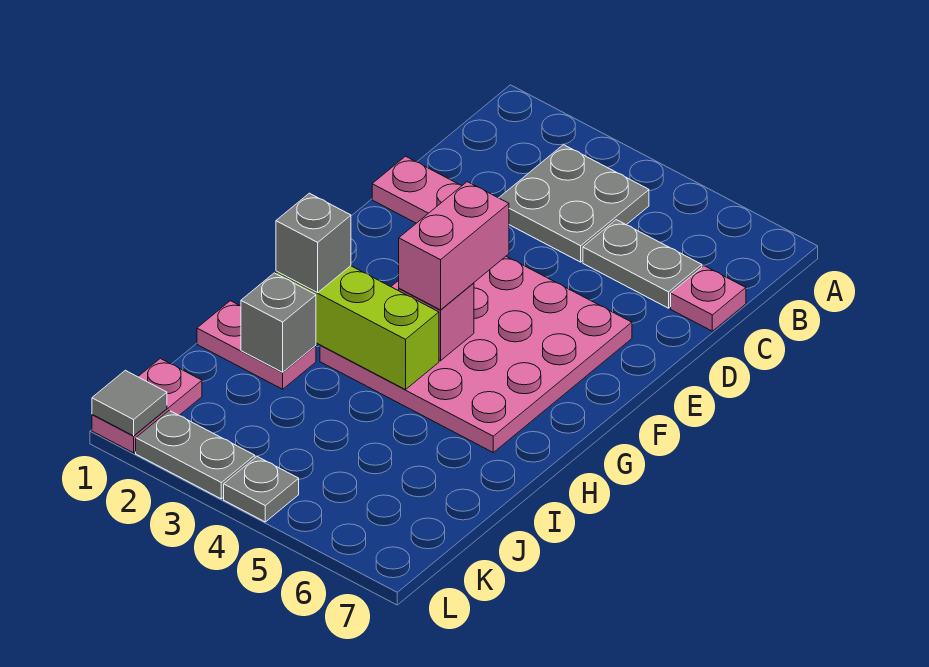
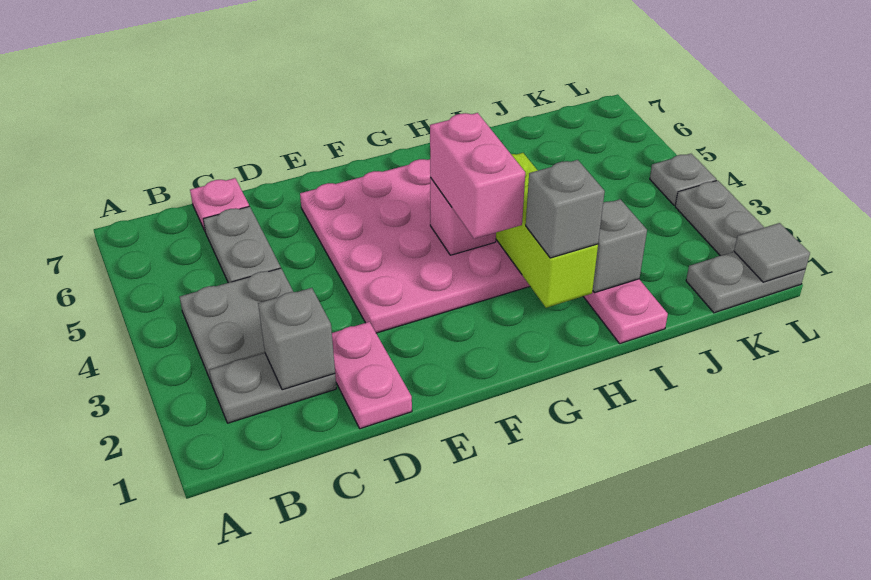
none -> grey plate B2:C2 level 1
none -> grey brick C2 level 2
pink brick F4:G4 level 3 -> pink brick G3:G4 level 3
pink plate K1:L1 level 1 -> grey plate K1:L1 level 1

